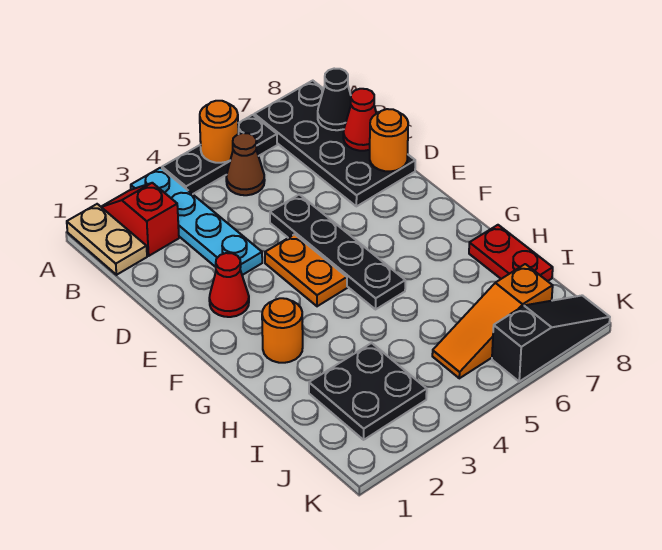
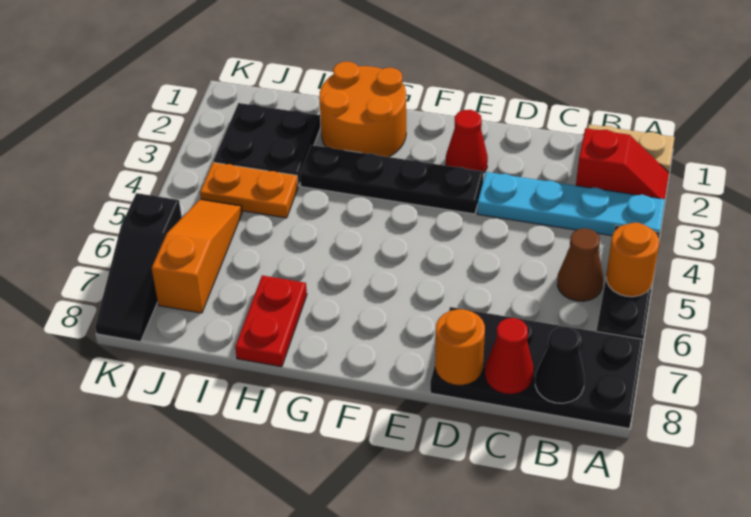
black plate D5:G5 level 1 -> black plate E3:H3 level 1
orange plate E4:F4 level 1 -> orange plate I4:J4 level 1
orange round brick G2 level 1 -> orange round brick G1:H2 level 1
red plate H8:I8 level 1 -> red plate H7:H8 level 1

